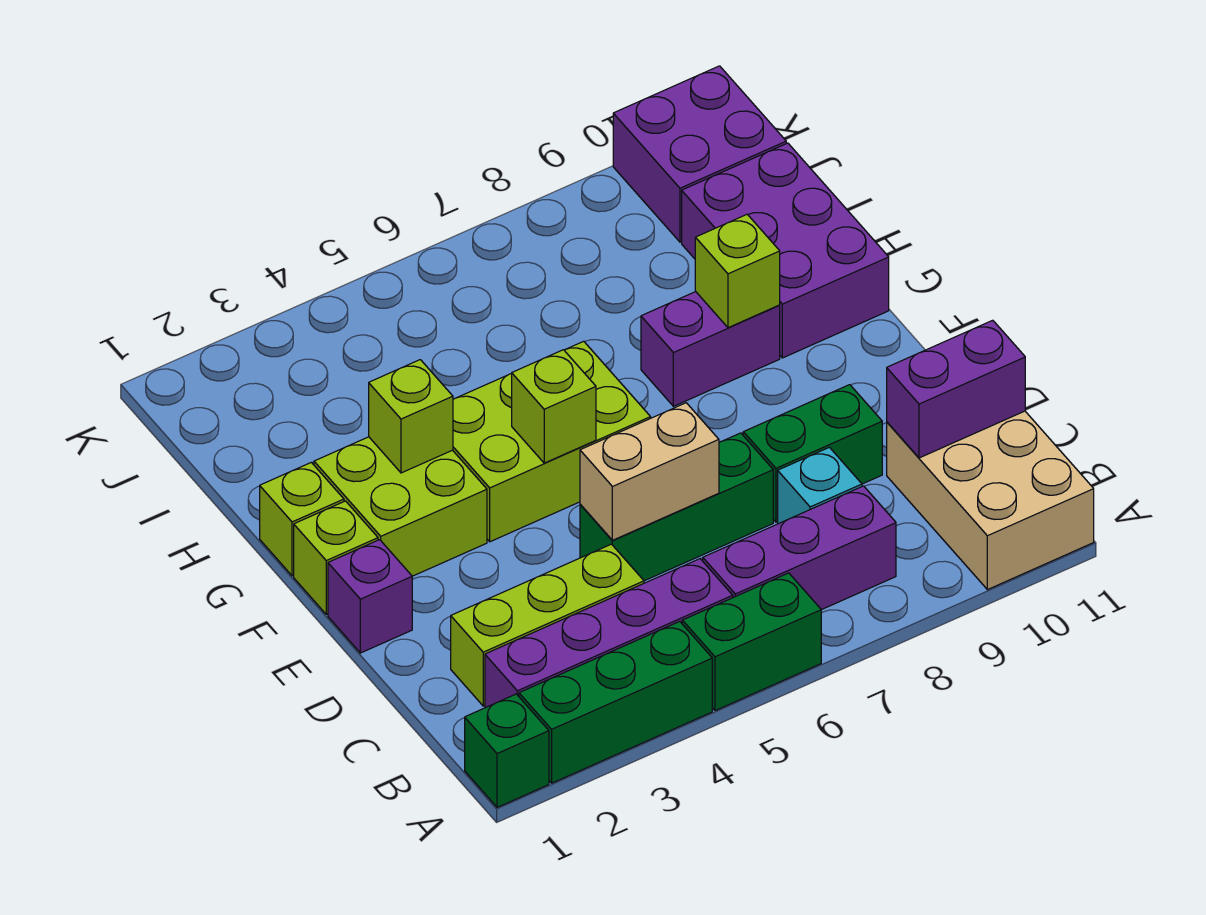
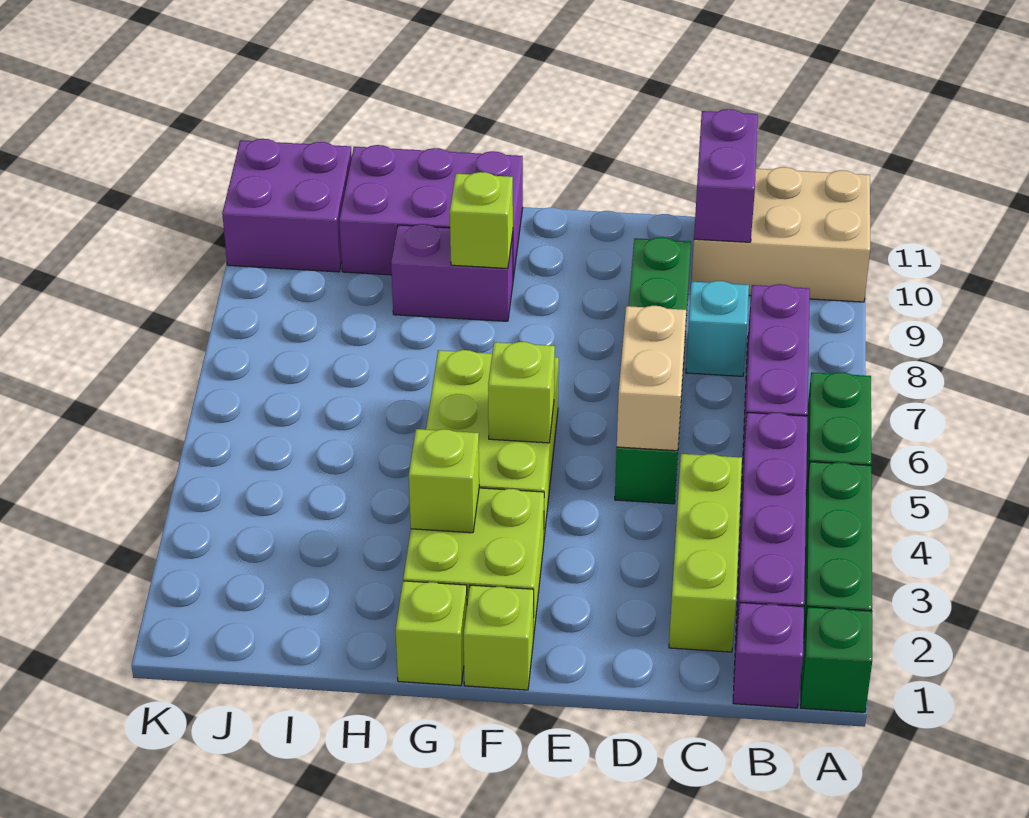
purple brick E1 level 1 -> purple brick B1 level 1
purple brick G8:G9 level 1 -> purple brick G9:H9 level 1

